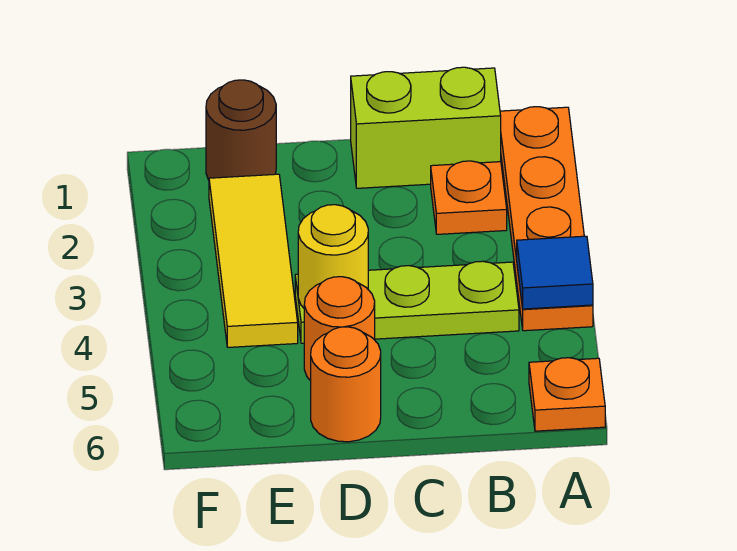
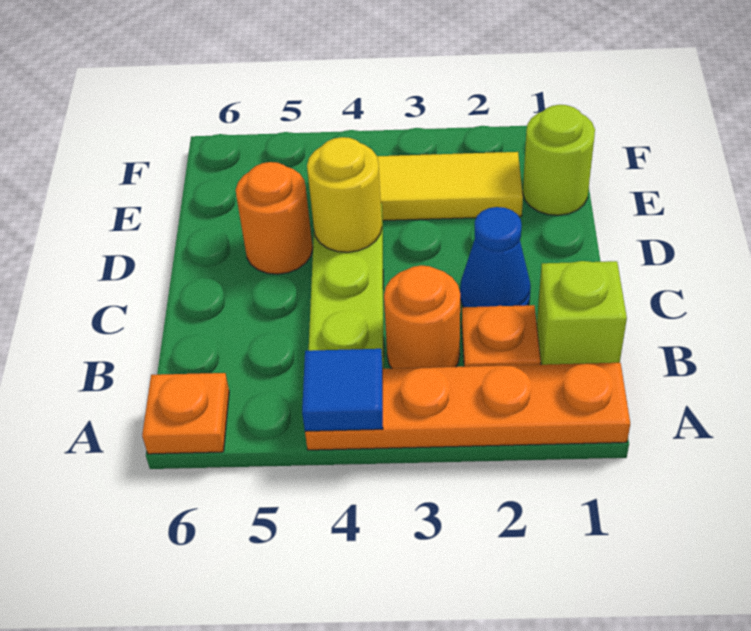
lime brick B1:C1 level 1 -> lime brick B1 level 1
none -> blue cone C2 level 1
orange round brick D6 level 1 -> orange round brick B3 level 1
brown round brick E1 level 1 -> lime round brick E1 level 1

